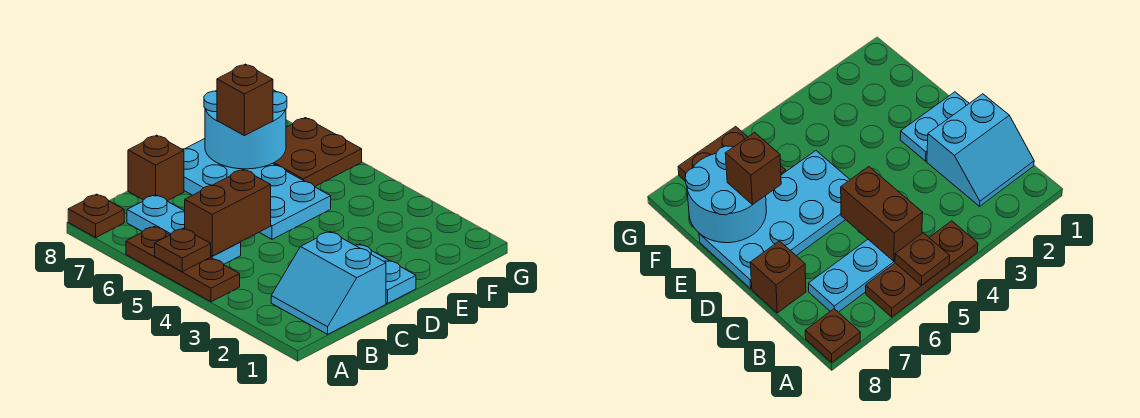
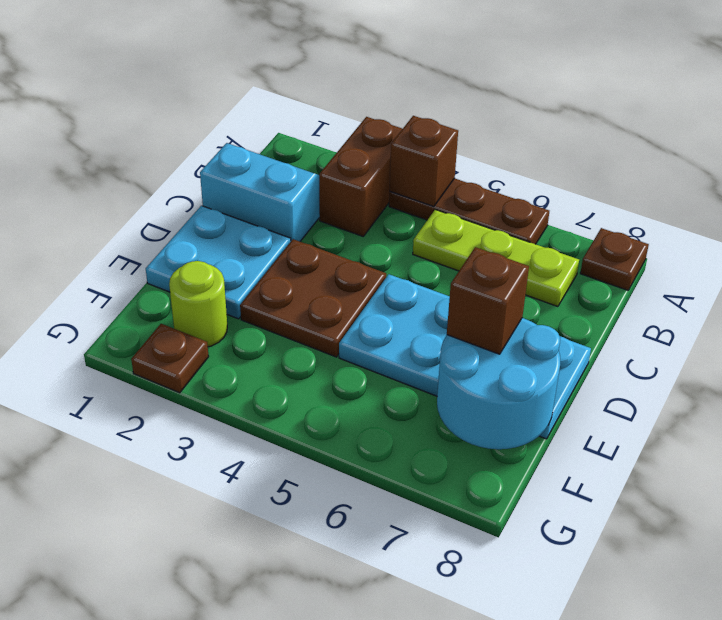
brown plate A5 level 2 -> brown plate G2 level 1
cyan plate B5:B7 level 1 -> lime plate B5:B7 level 1
brown brick B5:C5 level 2 -> brown brick A3:B3 level 1
brown brick C8 level 1 -> brown brick A4 level 2
cyan plate D1:D2 level 1 -> cyan plate D1:E2 level 1
none -> lime round brick F2 level 1
brown plate F6:G7 level 1 -> brown plate D3:E4 level 1

